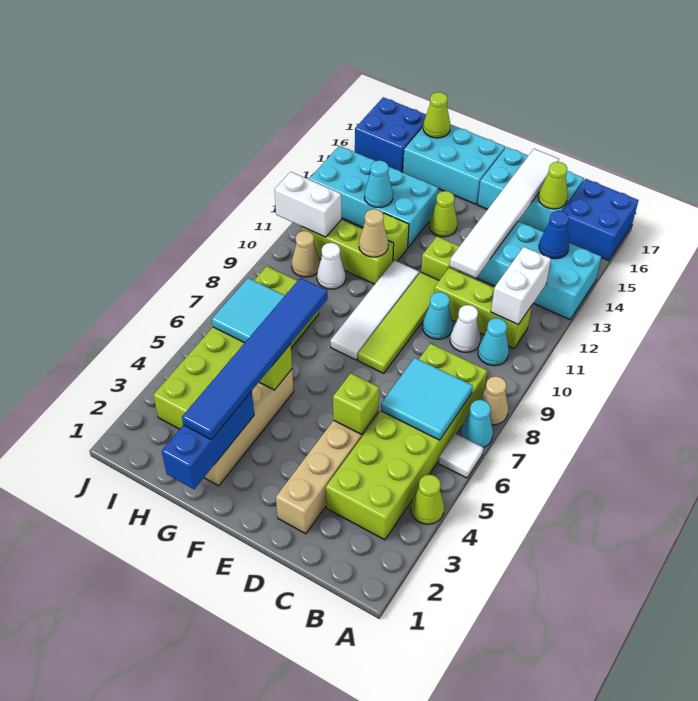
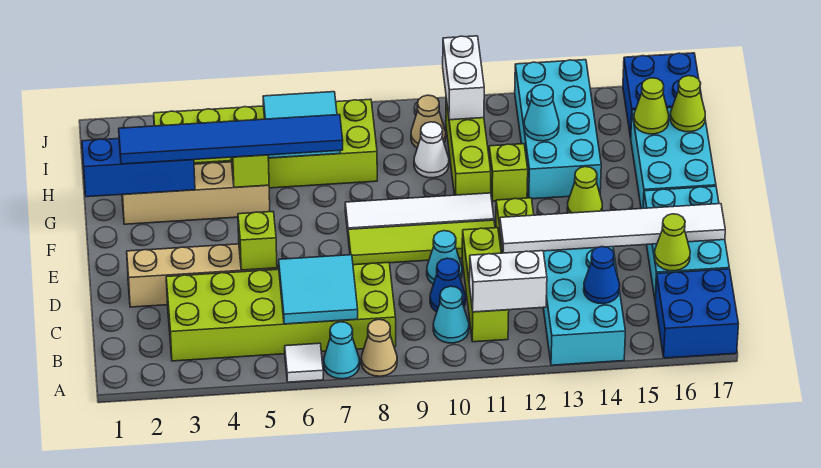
lime cone A4 level 1 -> lime cone H16 level 2
white cone C10 level 1 -> blue cone C10 level 1
tan cone G11 level 2 -> none

